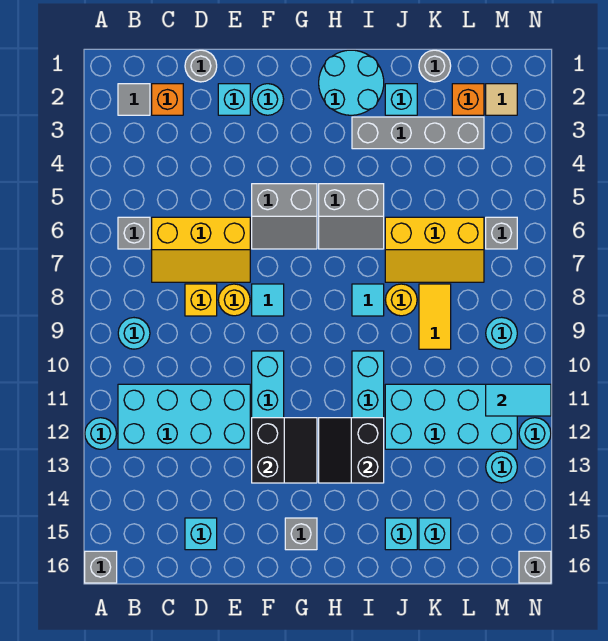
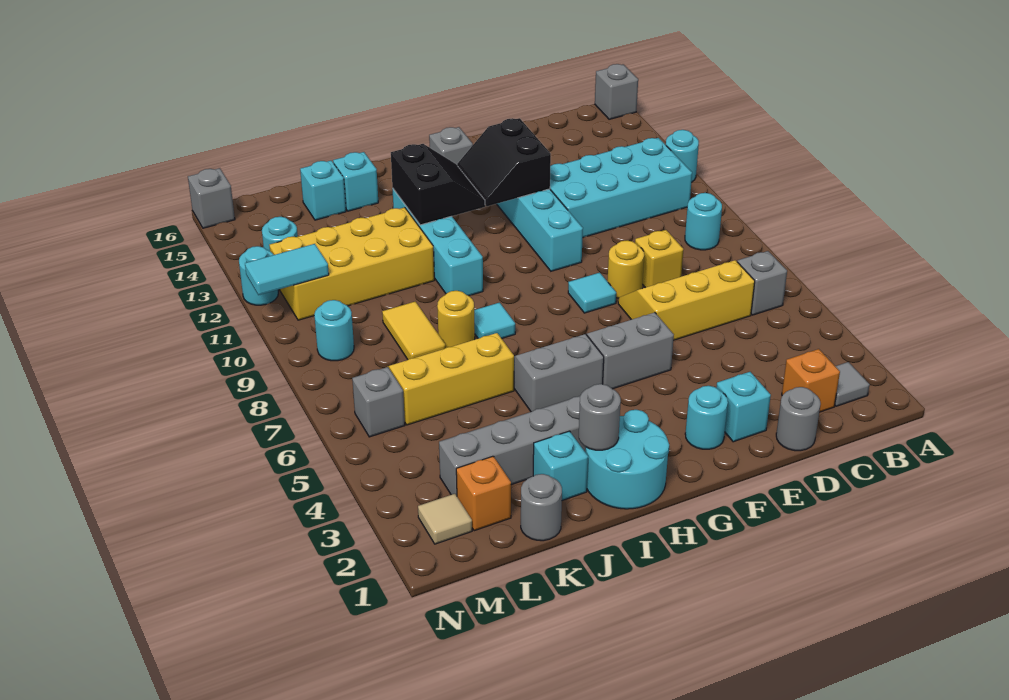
cyan brick D15 level 1 -> none
none -> grey round brick I2 level 2
cyan brick J11:M12 level 1 -> yellow brick J11:M12 level 1

